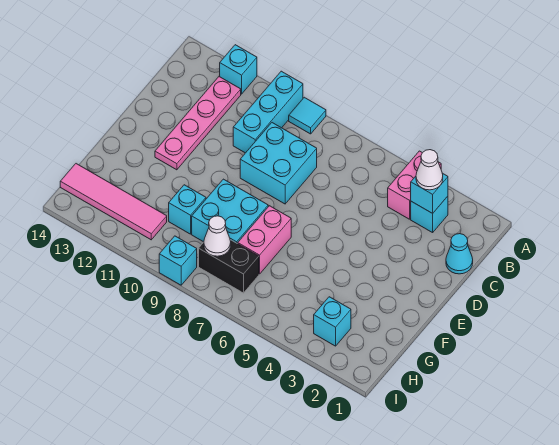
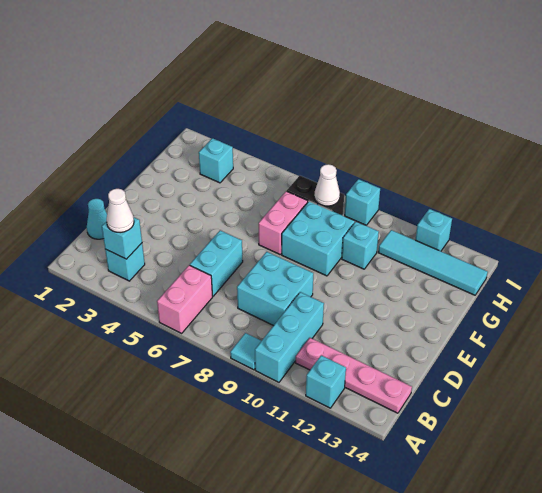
pink brick A4:B4 level 1 -> pink brick A6:B6 level 1
pink plate B12:E12 level 1 -> pink plate B11:B14 level 1
none -> cyan brick C6:D6 level 1
pink tile H11:H14 level 1 -> cyan tile H11:H14 level 1
none -> cyan brick I12 level 1

